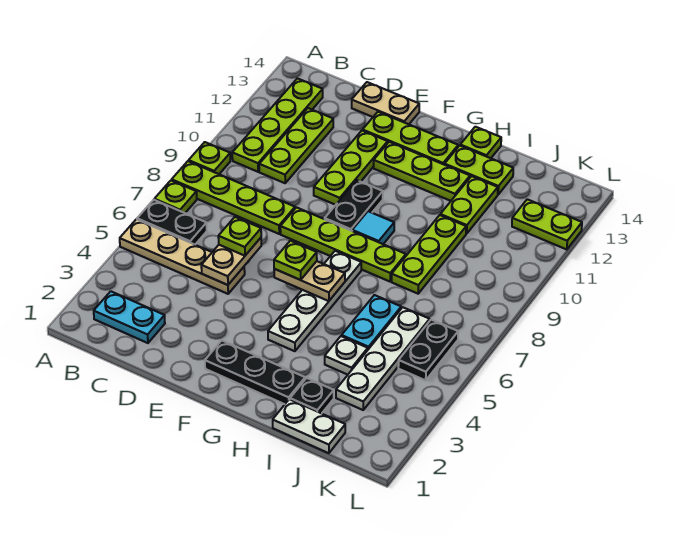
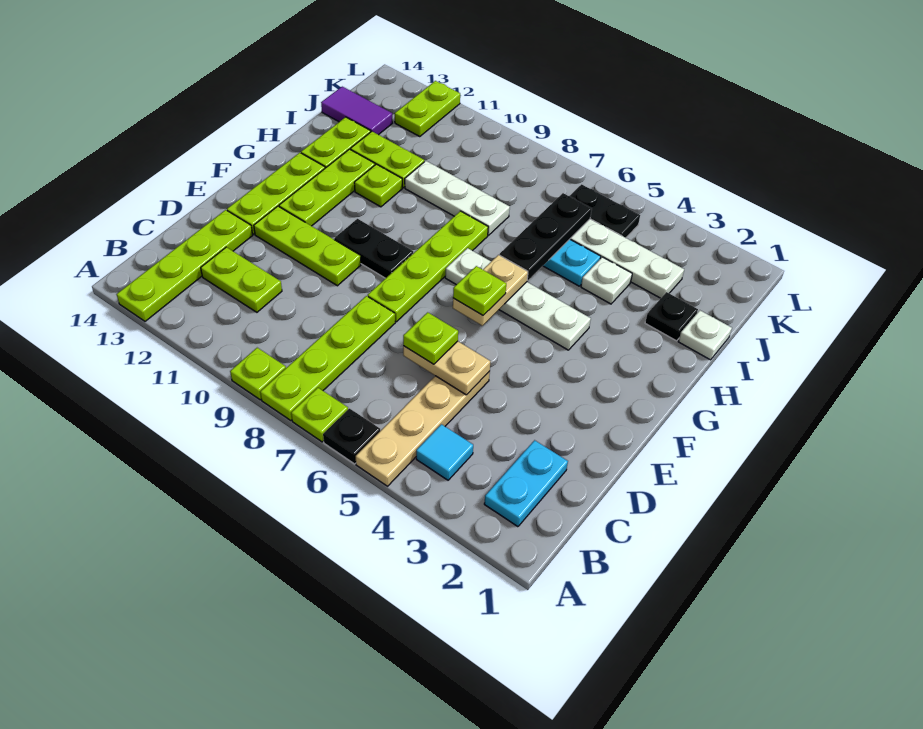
black plate A6:B6 level 1 -> black plate A6 level 1
lime plate B10:B13 level 1 -> lime plate A13:D13 level 1
lime plate C10:C12 level 1 -> lime plate C11:C12 level 1
tan plate D14:E14 level 1 -> none
black plate F2:H2 level 1 -> black plate H6:J6 level 2
cyan tile G9 level 1 -> cyan tile B4 level 1
lime plate H14 level 1 -> lime plate H11 level 1
white plate I1:J1 level 1 -> white plate I1 level 1
lime plate I8:I10 level 1 -> white plate I8:I10 level 1
none -> purple tile J13:J14 level 1

